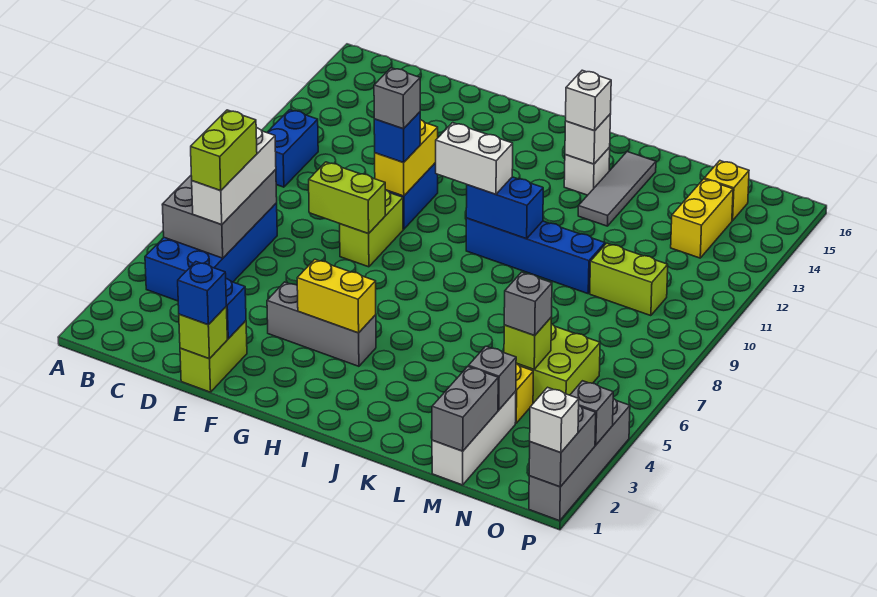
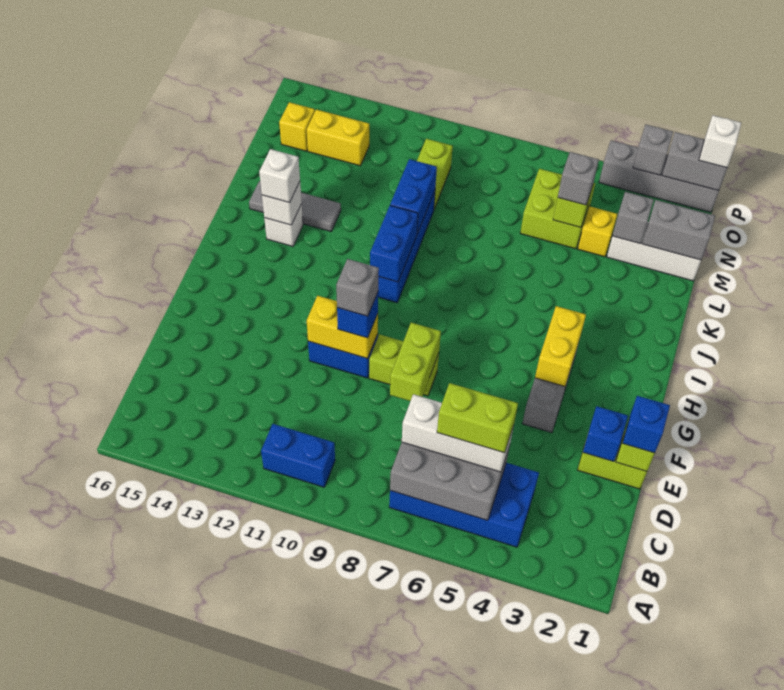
white brick H10:I10 level 3 -> none
none -> blue brick K10:L10 level 2

